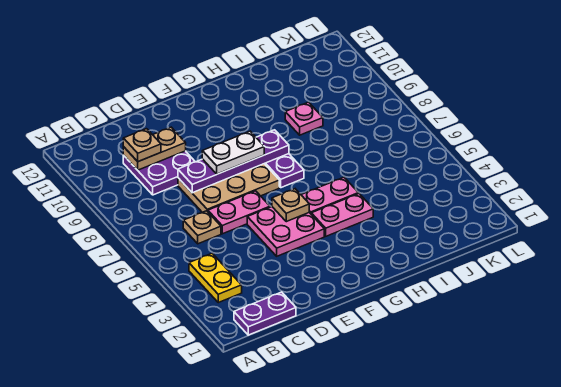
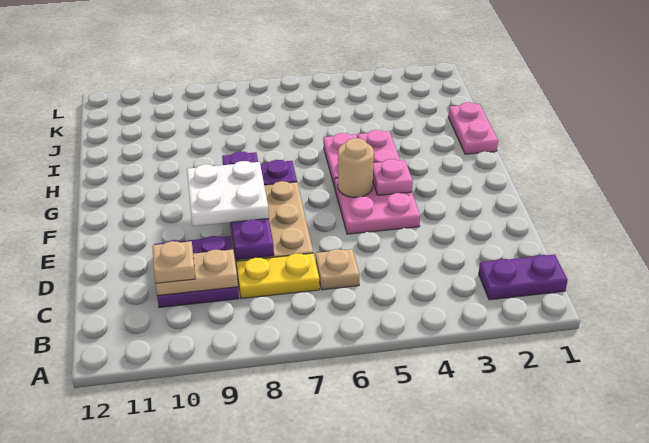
purple plate B1:C1 level 1 -> purple plate B1:B2 level 1
yellow plate B3:B4 level 1 -> yellow plate C7:C8 level 1
tan plate C10:D10 level 2 -> tan plate C9:C10 level 2
pink plate D6:E6 level 1 -> pink plate H1:I1 level 1
white plate E8:F8 level 3 -> white plate E8:F9 level 3
tan plate F5 level 2 -> tan round brick F5 level 2
pink plate I9 level 1 -> pink plate F4 level 2

